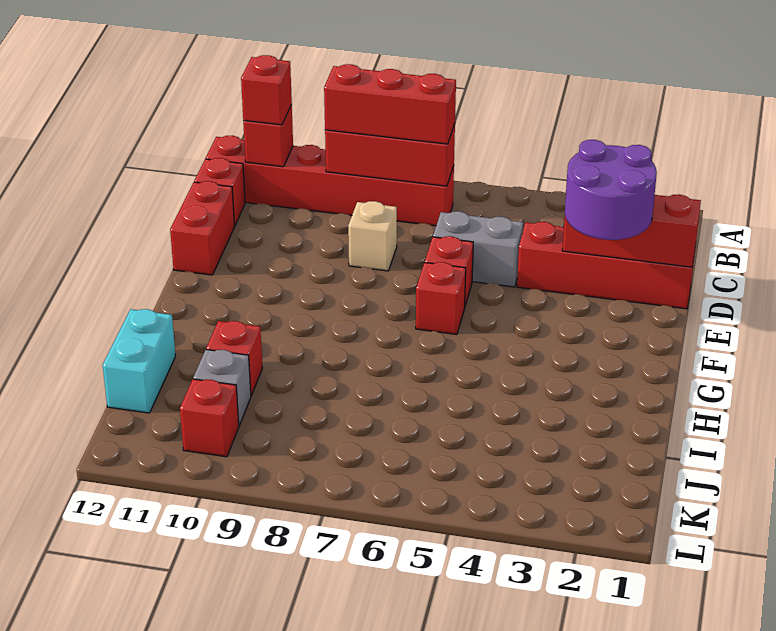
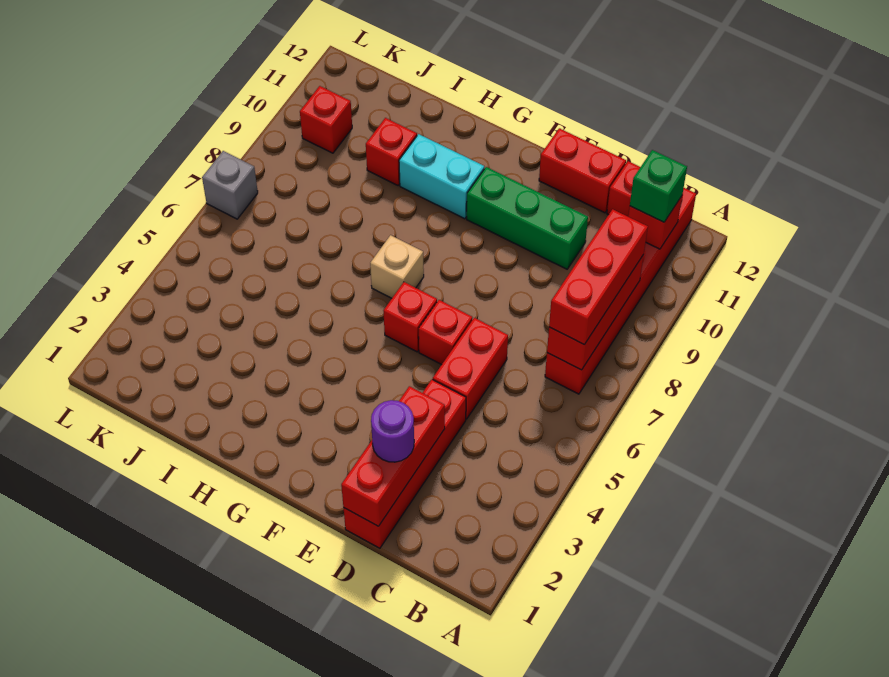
red brick B11 level 3 -> green brick B11 level 3
purple round brick D2:E3 level 3 -> purple round brick D2 level 3
grey brick D5:D6 level 1 -> red brick D5:D6 level 1
tan brick D8 level 1 -> tan brick G7 level 1
none -> green brick D10:F10 level 1
cyan brick I12:J12 level 1 -> cyan brick G10:H10 level 1
grey brick J10 level 1 -> grey brick L7 level 1

